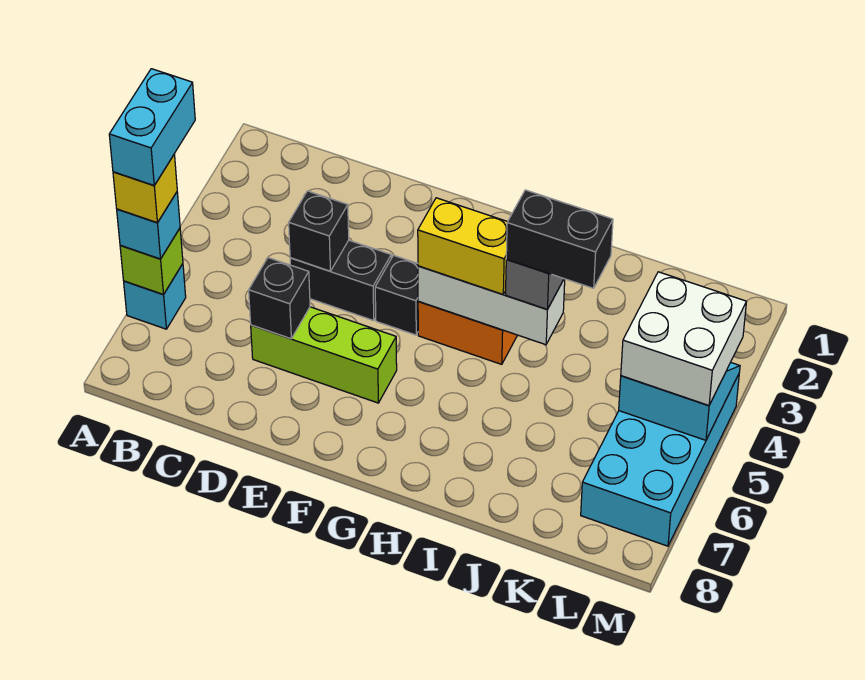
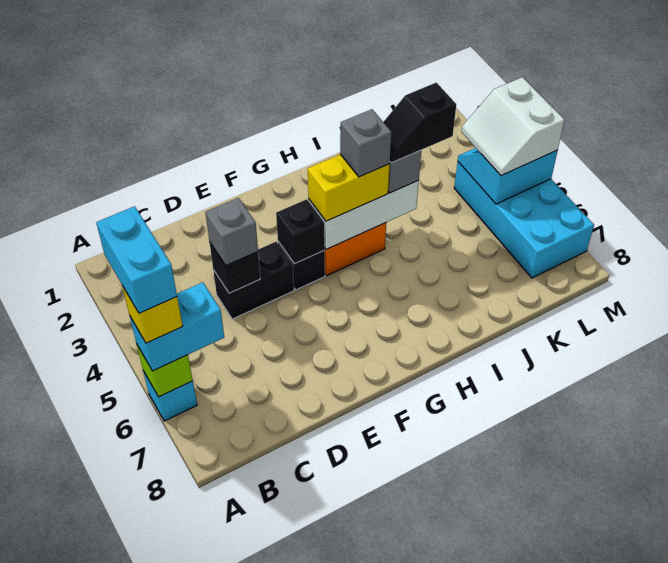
cyan brick A6 level 3 -> cyan brick A6:B6 level 3
none -> grey brick D4 level 3
lime brick D6:F6 level 1 -> none
black brick D6 level 2 -> black brick F4 level 2
none -> grey brick H4 level 4
black brick I4:J4 level 4 -> black slope I4:J4 level 4 top J
white brick L4:M5 level 3 -> white slope L4:M5 level 3 top M

